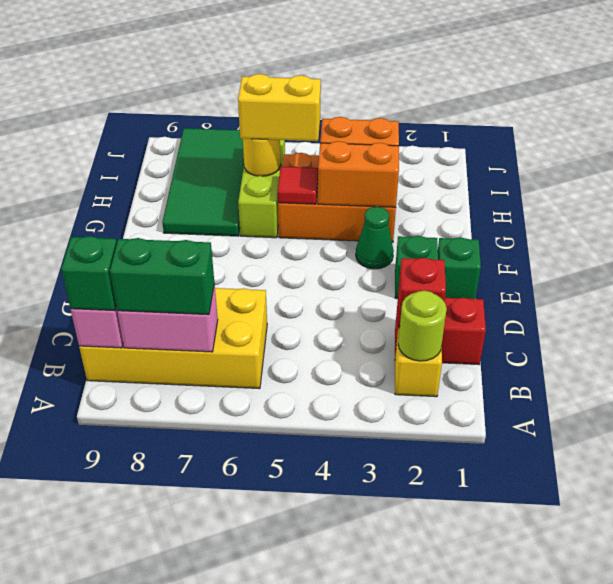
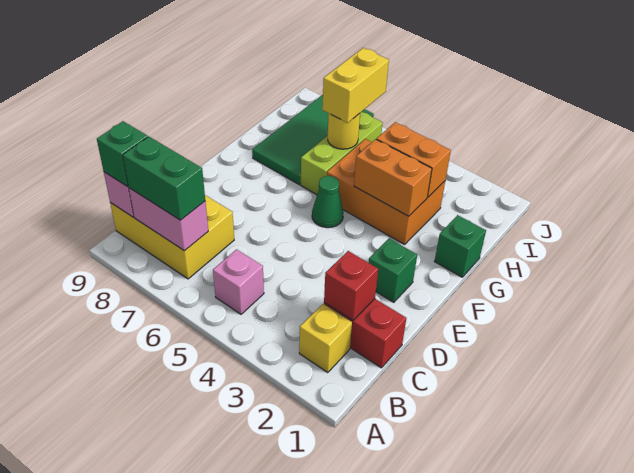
lime round brick B2 level 2 -> none
none -> pink brick B5 level 1
yellow brick B6:C9 level 1 -> yellow brick B7:C9 level 1
green brick E1 level 1 -> green brick G1 level 1
green cone F3 level 1 -> green cone F5 level 1
red tile G5 level 2 -> none
yellow brick H5:H6 level 3 -> yellow brick H6:I6 level 3

